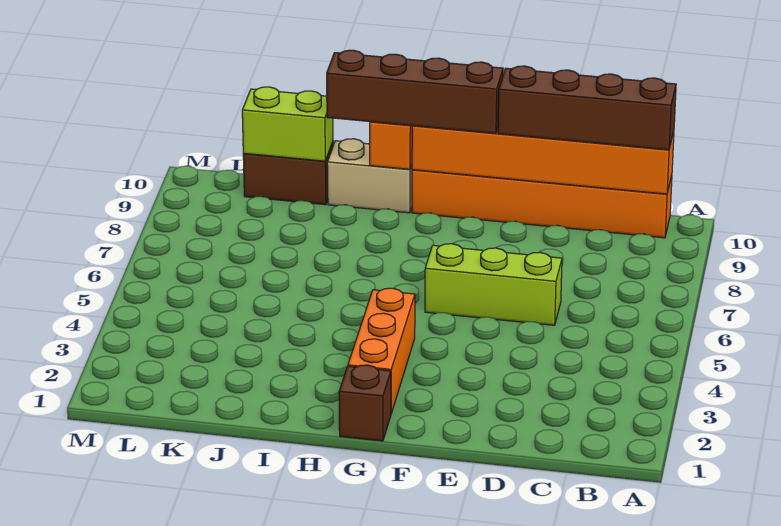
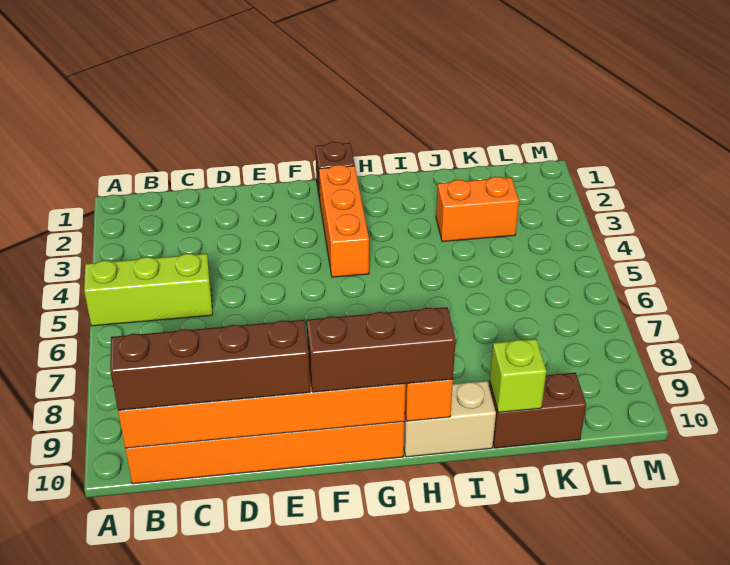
lime brick D6:F6 level 1 -> lime brick A5:C5 level 1
brown brick F10:I10 level 3 -> brown brick F10:H10 level 3
none -> orange brick J3:K3 level 1
lime brick J10:K10 level 2 -> lime brick J10 level 2

